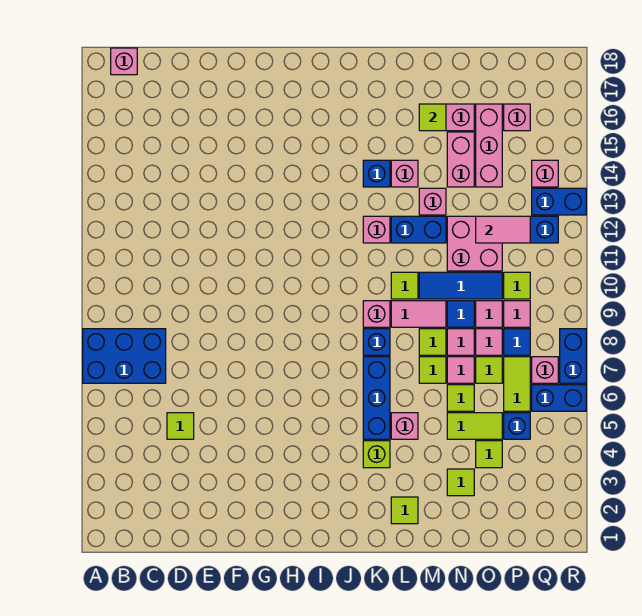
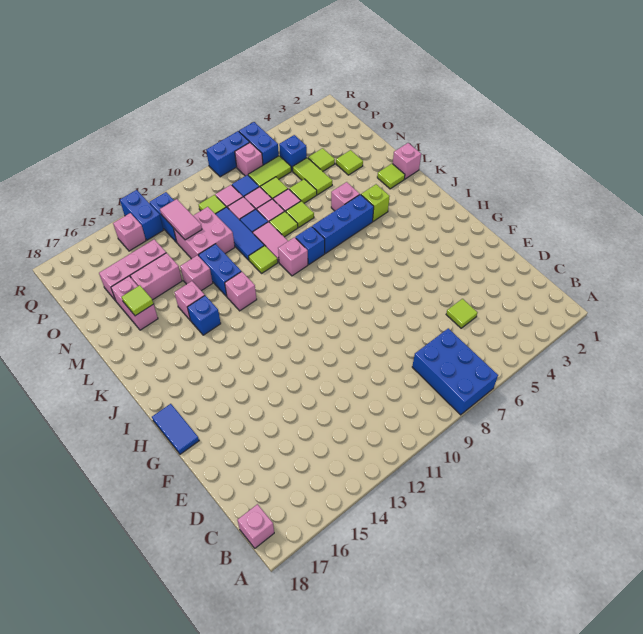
none -> blue tile G18:H18 level 1
pink brick P16 level 1 -> pink brick L1 level 1

